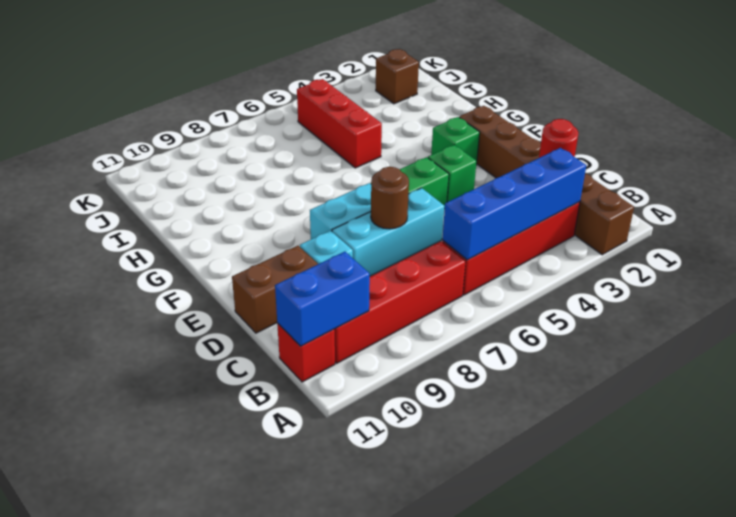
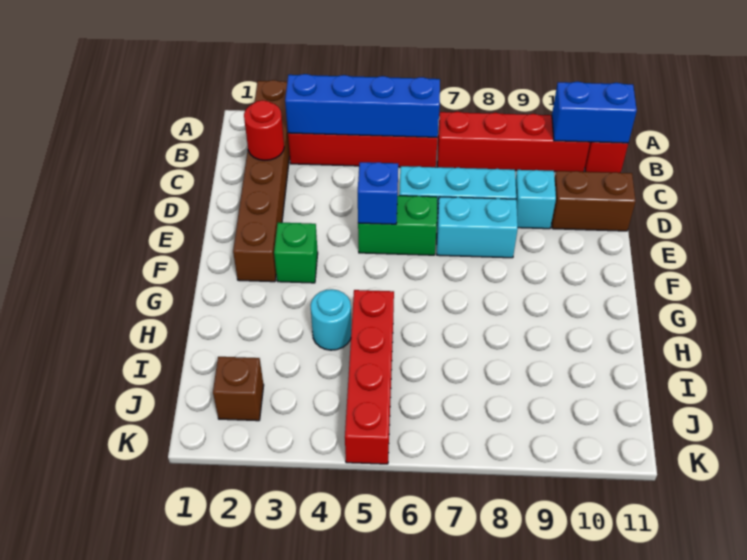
brown round brick D7 level 2 -> none
green brick E4 level 1 -> none
none -> blue brick E5 level 2
none -> cyan round brick H4 level 1
red brick H5:J5 level 1 -> red brick H5:K5 level 1

